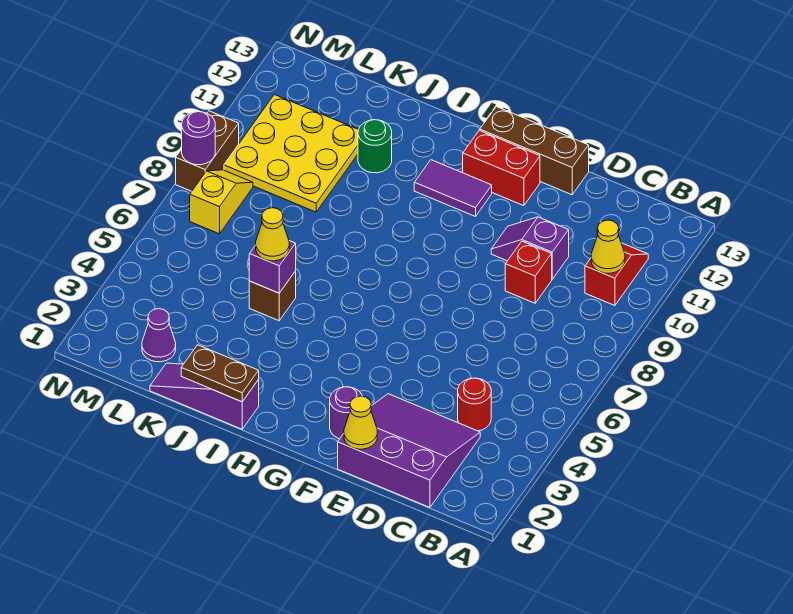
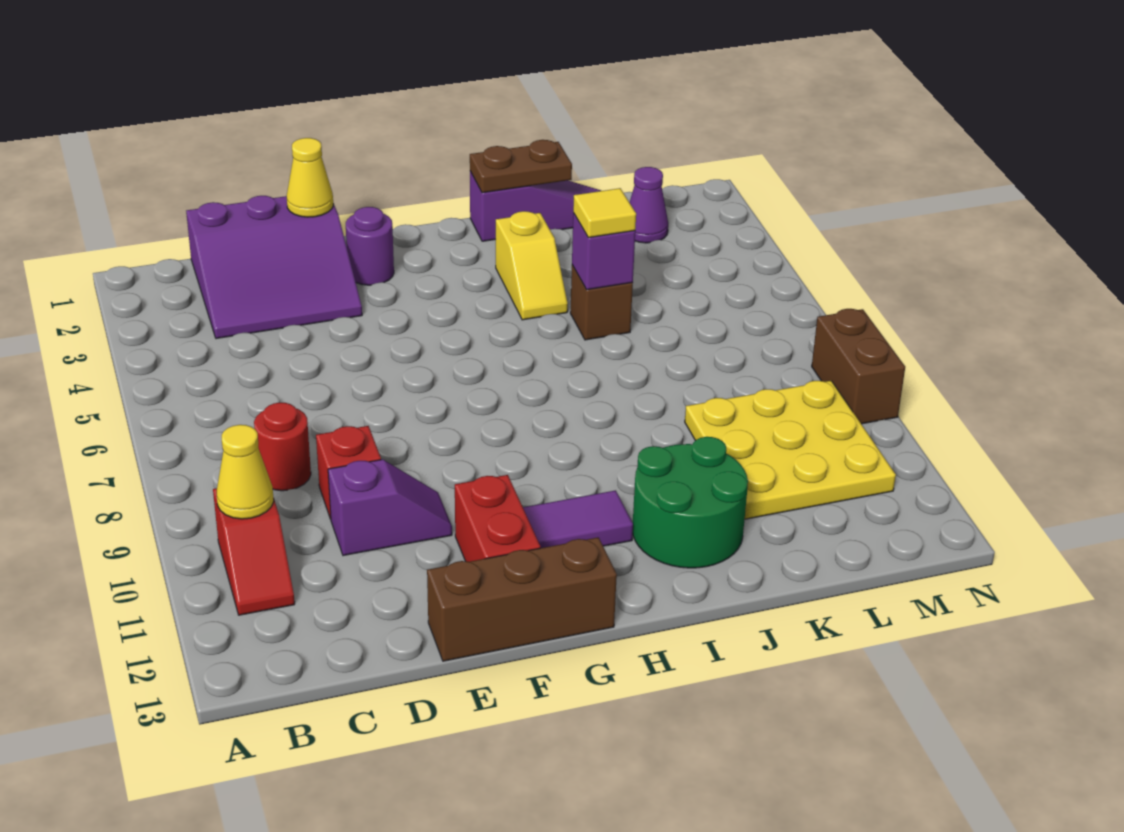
red round brick C4 level 1 -> red round brick C8 level 1
red brick F12:G12 level 1 -> red brick F11:F12 level 1
yellow cone J5 level 3 -> yellow tile J5 level 3
green round brick J11 level 1 -> green round brick I11:J12 level 1
yellow slope M7:M8 level 1 top 7 -> yellow slope I3:I4 level 1 top 3
purple round brick N8 level 2 -> none

